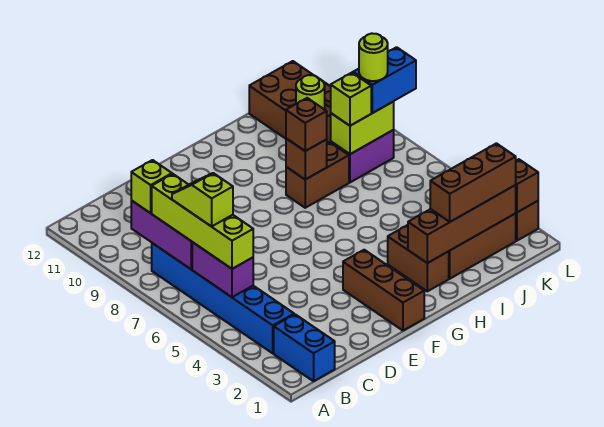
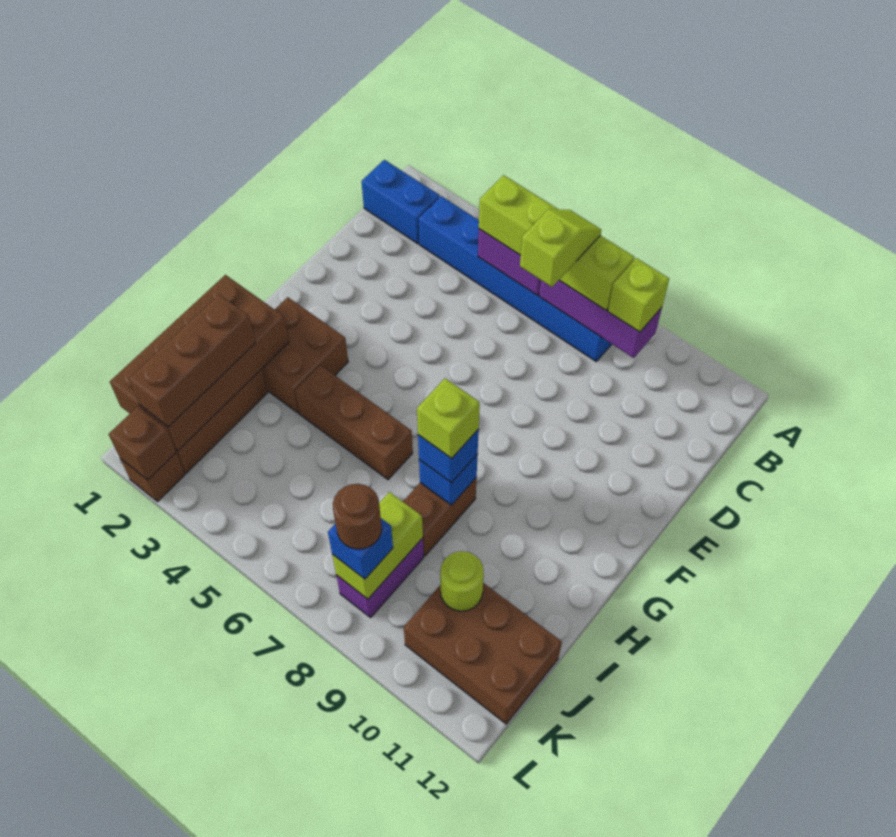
lime slope B6:B7 level 4 top 6 -> lime slope B7:C7 level 4 top C
brown brick F1:F3 level 1 -> brown brick H4:H6 level 1
brown brick H2:H3 level 1 -> brown brick G2:H3 level 1
brown brick H2:K2 level 2 -> brown brick H1:K2 level 2
brown brick H8 level 2 -> blue brick H8 level 2
brown brick H8 level 3 -> blue brick H8 level 3
lime brick J8 level 3 -> lime brick H8 level 4
blue brick K8:L8 level 3 -> blue brick K8 level 3
lime round brick K8 level 4 -> brown round brick K8 level 4

